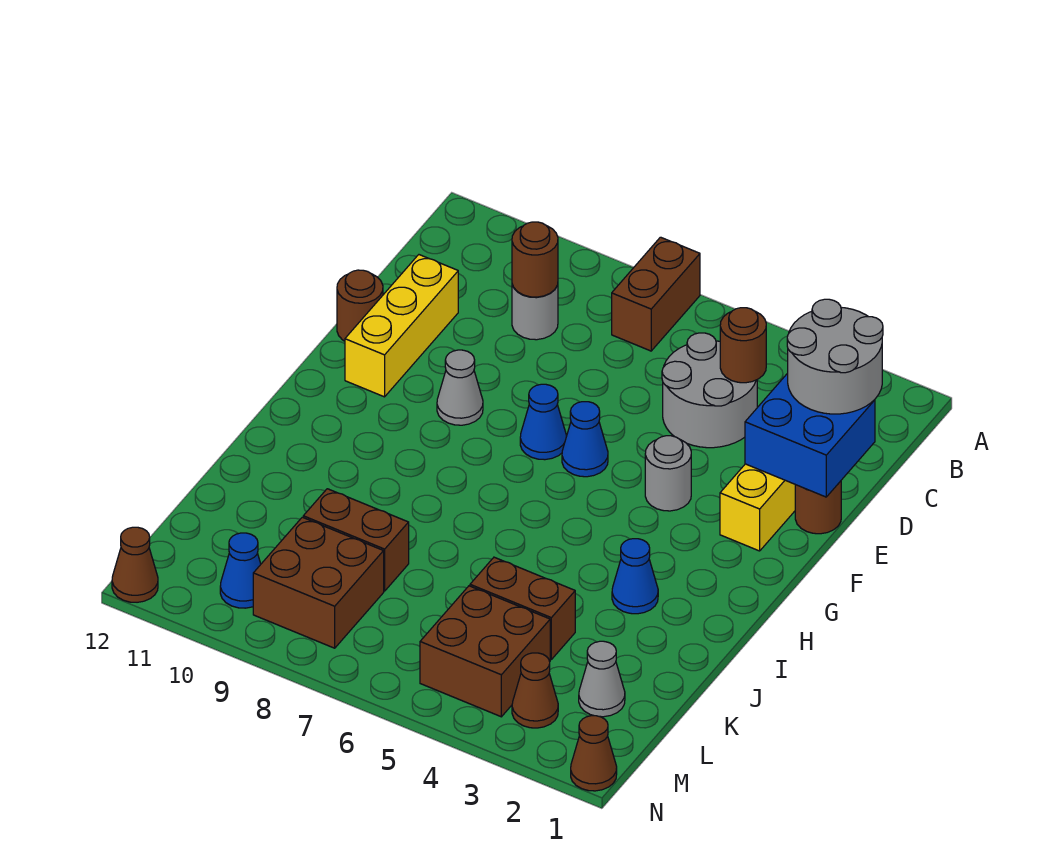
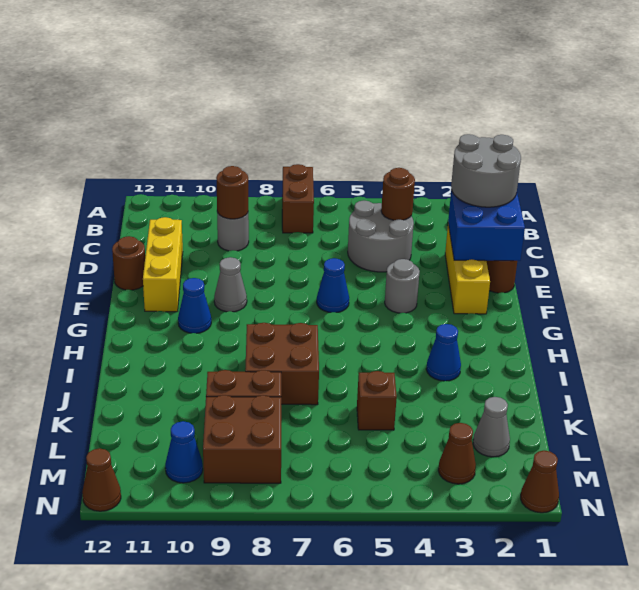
blue cone F7 level 1 -> blue cone G10 level 1
brown brick K4:K5 level 1 -> brown brick K5 level 1
brown brick L4:M5 level 1 -> brown brick I7:J8 level 1

